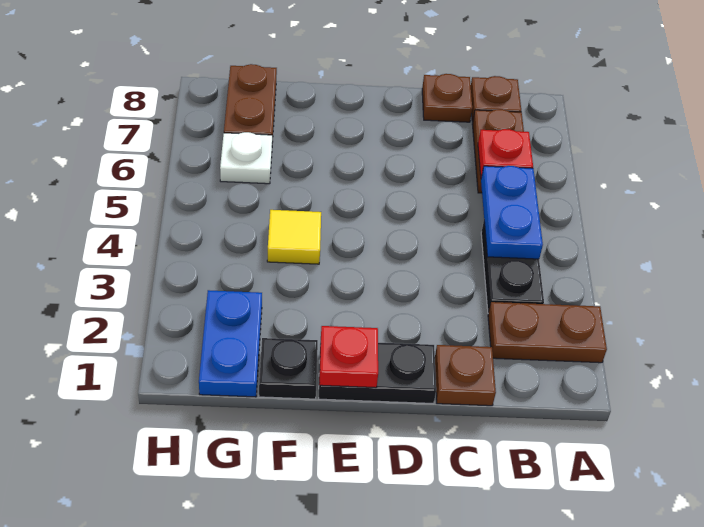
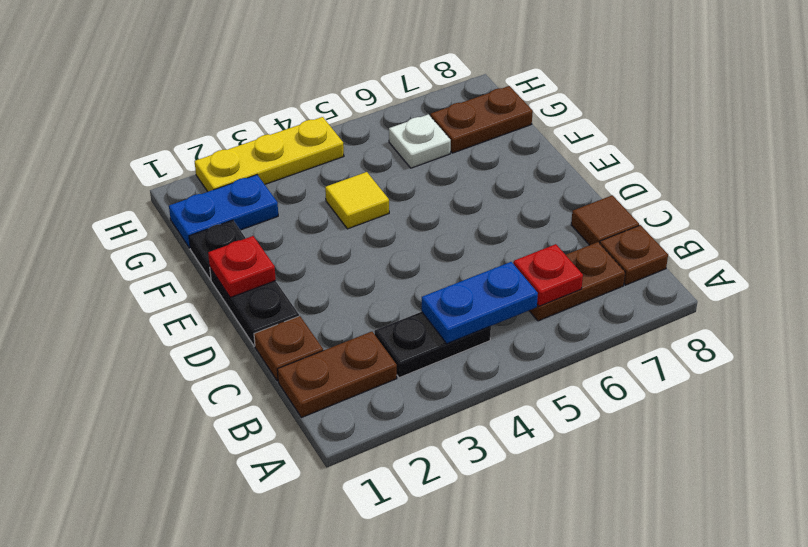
brown plate A2:B2 level 1 -> brown plate B1:B2 level 1
brown plate C8 level 1 -> brown tile C8 level 1
none -> yellow plate H2:H4 level 1

